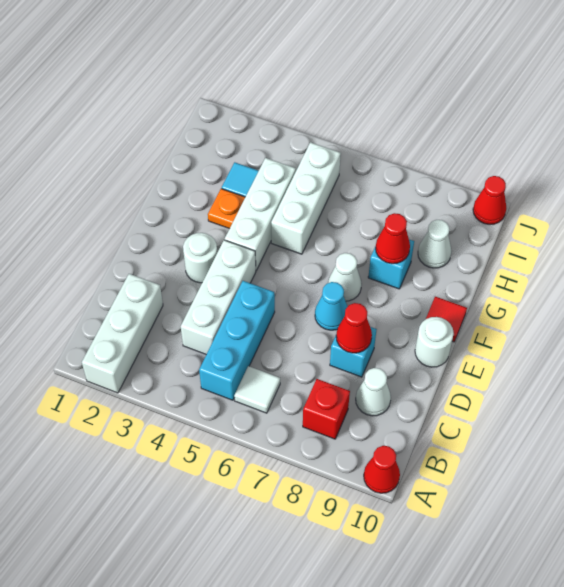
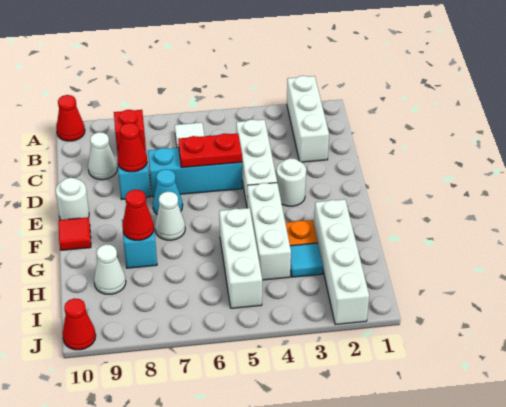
cyan brick B5:D5 level 1 -> cyan brick D5:D7 level 1
none -> red plate D5:D6 level 2
none -> white brick G2:J2 level 1

